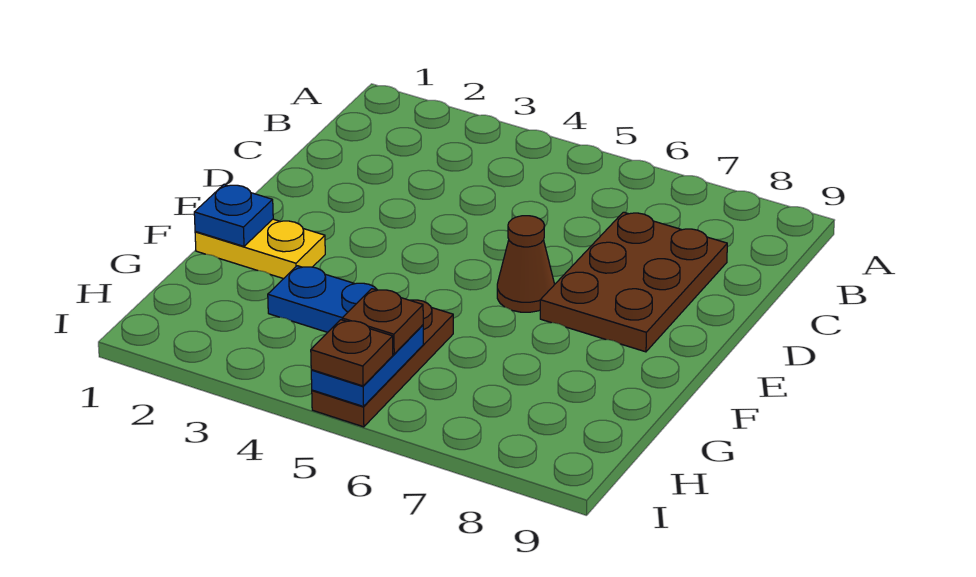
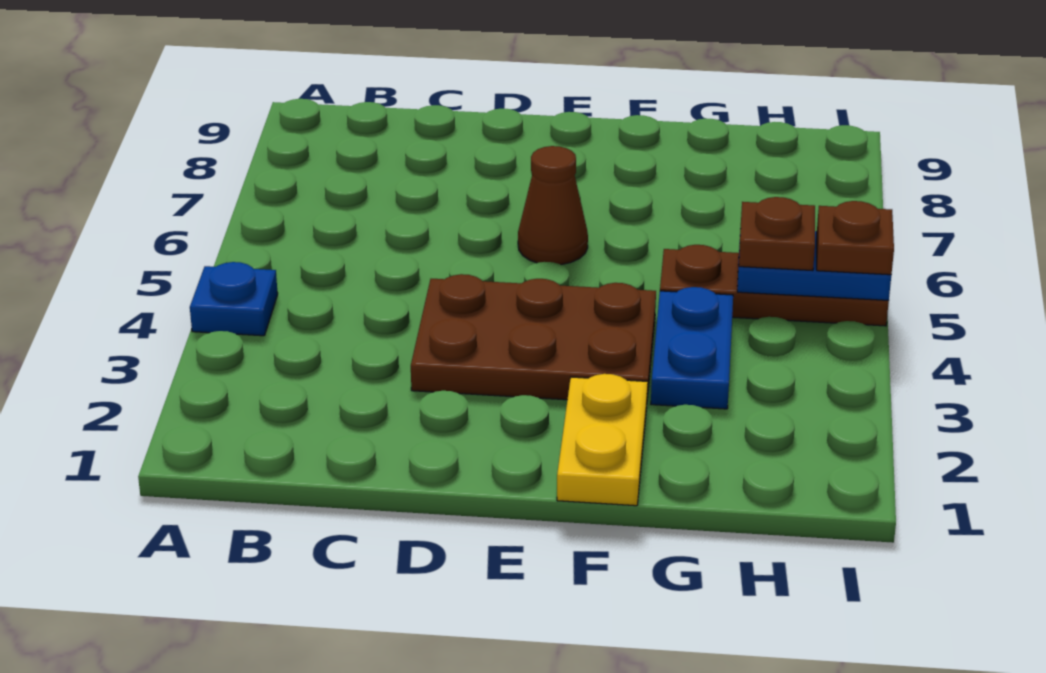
brown plate C7:E8 level 1 -> brown plate D3:F4 level 1
blue plate F1 level 2 -> blue plate A4 level 1

